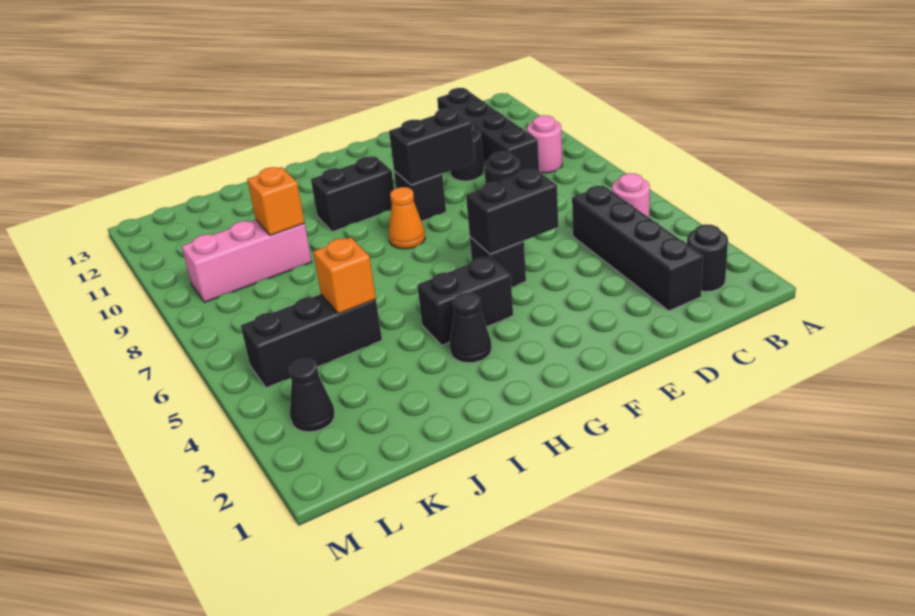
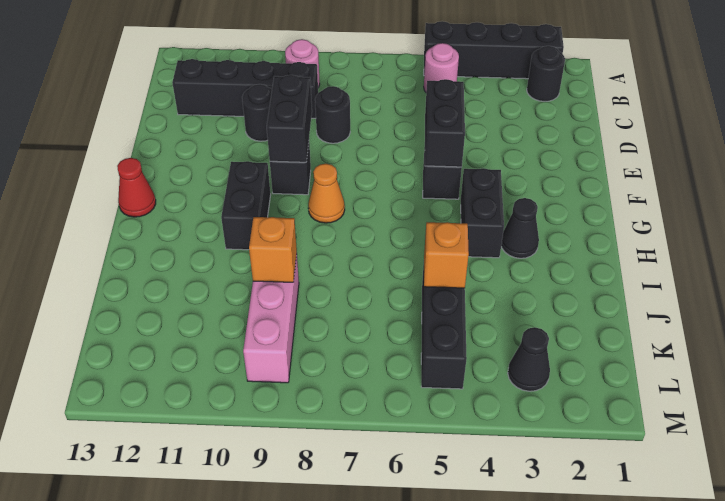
black brick C2:C5 level 1 -> black brick A2:A5 level 1
none -> red cone G13 level 1

